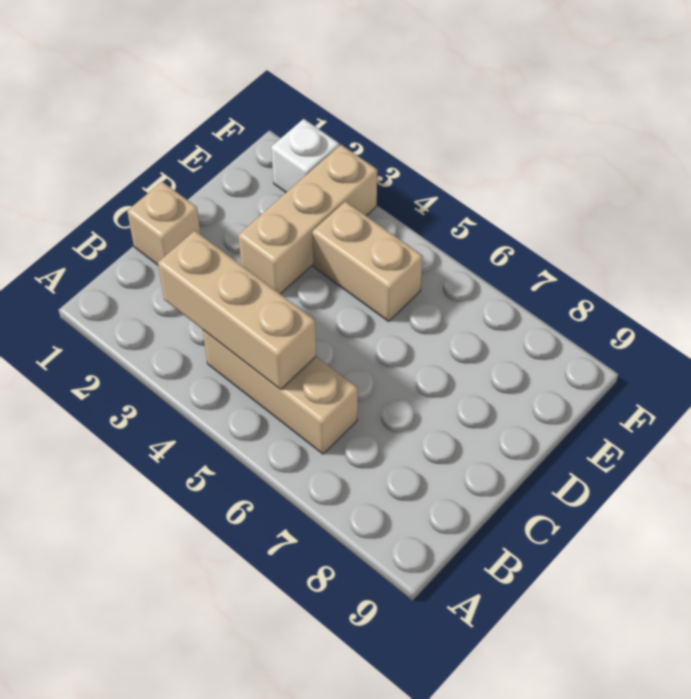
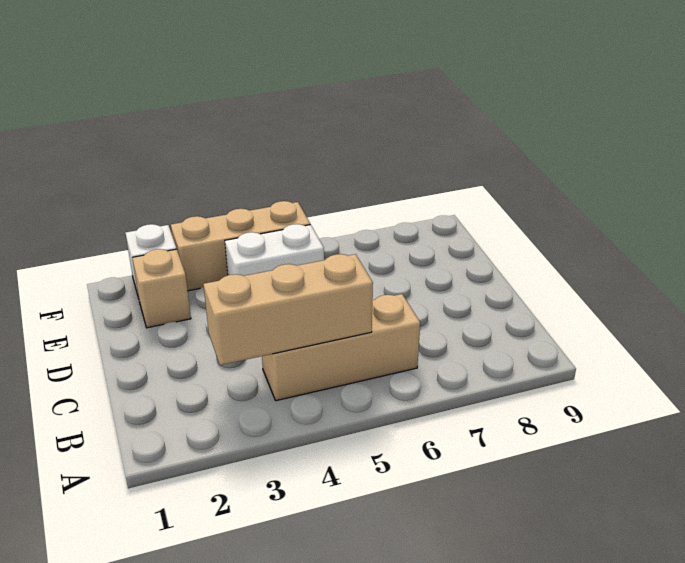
tan brick C1 level 1 -> tan brick E2 level 1
tan brick D3:F3 level 1 -> tan brick F3:F5 level 1
tan brick E4:E5 level 1 -> white brick E4:E5 level 1

